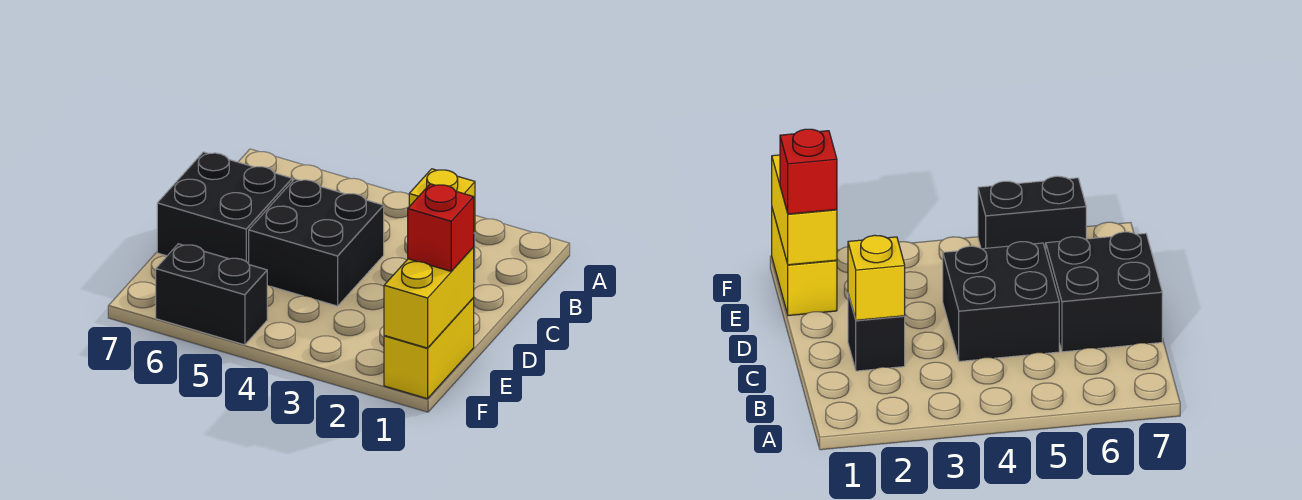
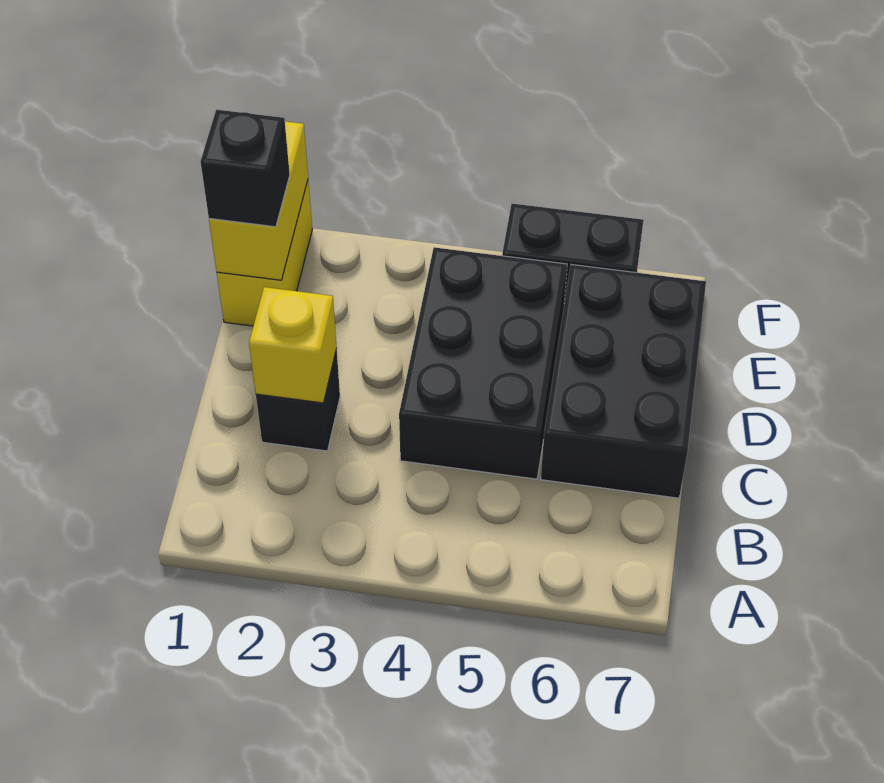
black brick C4:D5 level 1 -> black brick C4:E5 level 1
black brick C6:D7 level 1 -> black brick C6:E7 level 1
red brick E1 level 3 -> black brick E1 level 3

